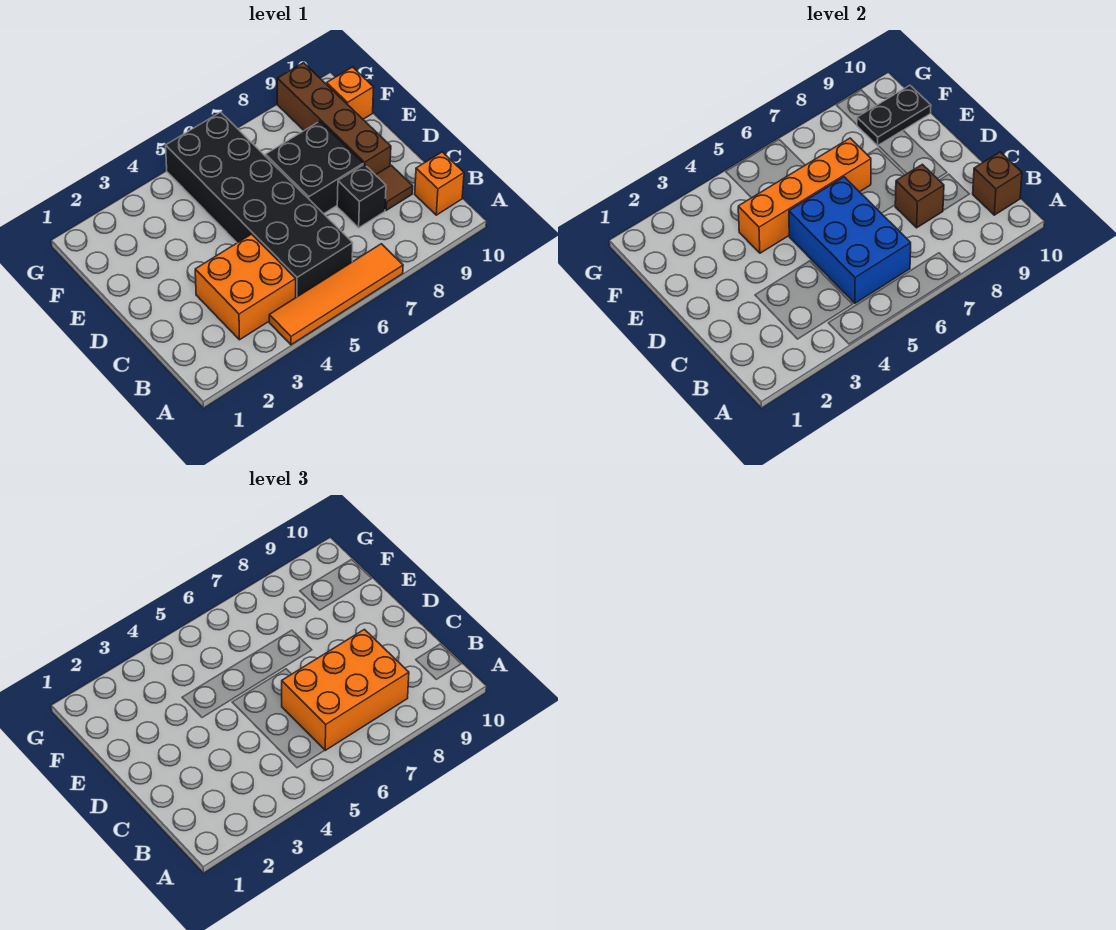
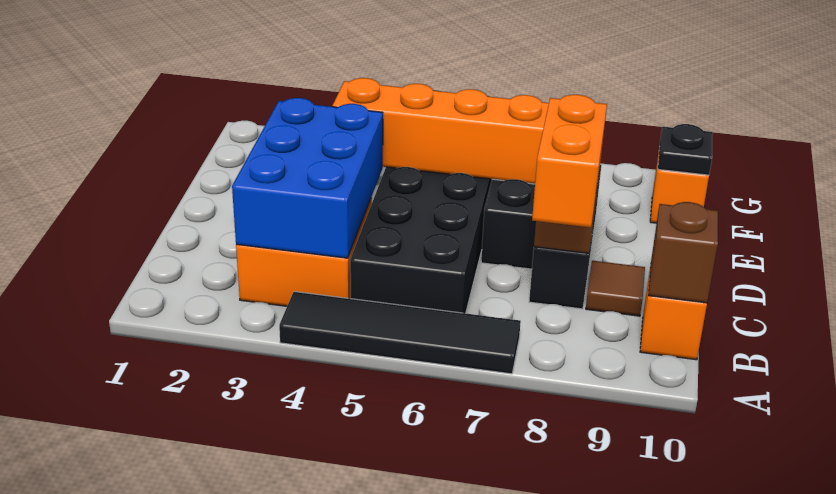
orange tile A4:A7 level 1 -> black tile A4:A7 level 1
blue brick B5:D6 level 2 -> blue brick B3:D4 level 2
orange brick B6:C8 level 3 -> orange brick B8:C8 level 3
brown brick D9:G9 level 1 -> none
black plate F9:F10 level 2 -> black plate F10 level 2

